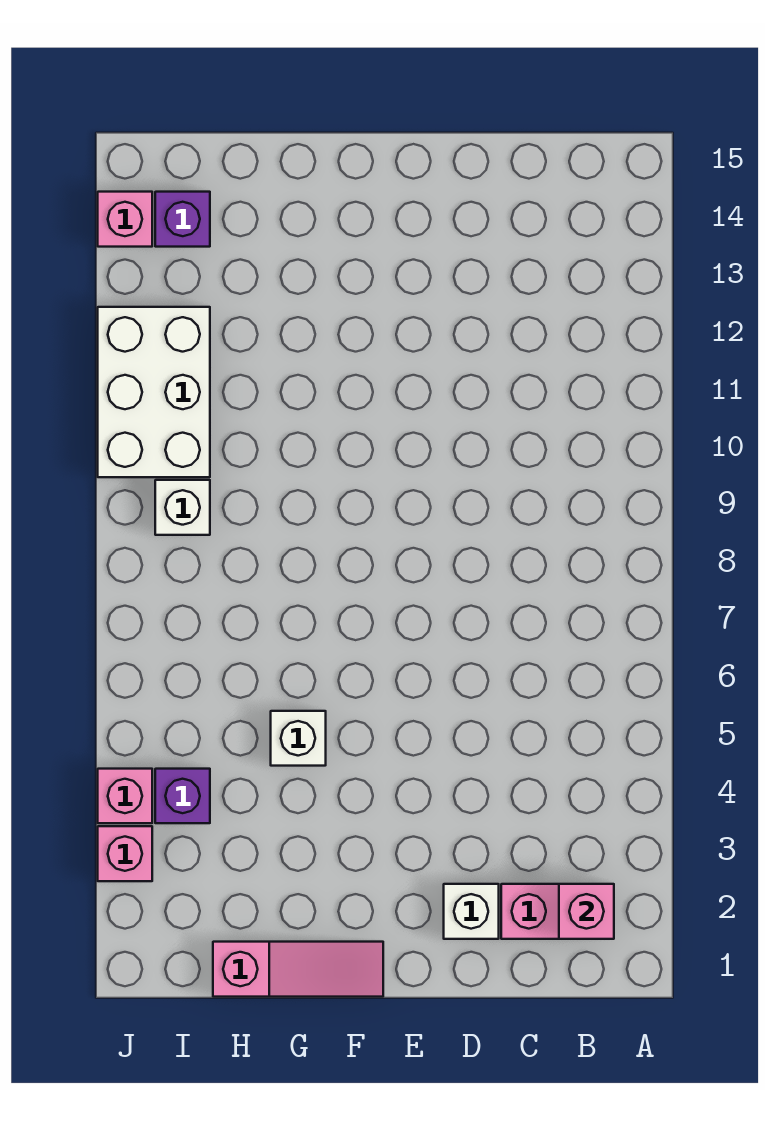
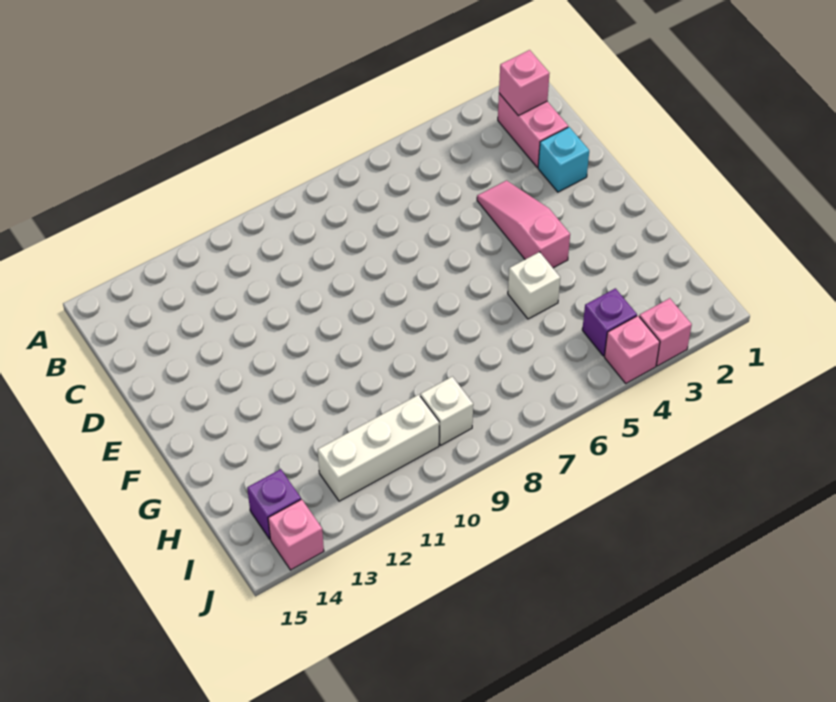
white brick D2 level 1 -> cyan brick D2 level 1
pink slope F1:H1 level 1 top H -> pink slope D4:F4 level 1 top F
white brick I10:J12 level 1 -> white brick I10:I12 level 1

